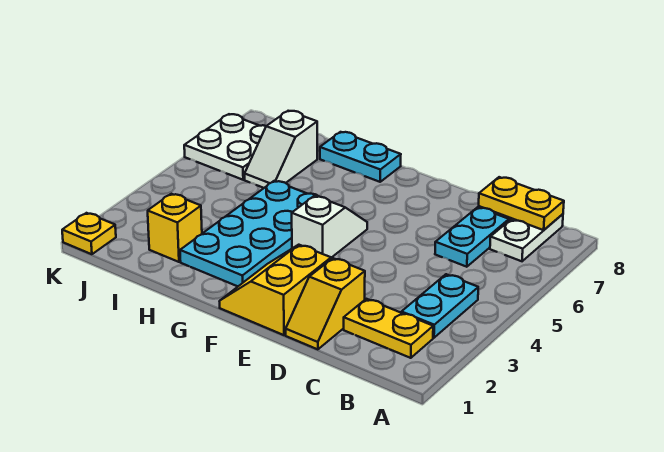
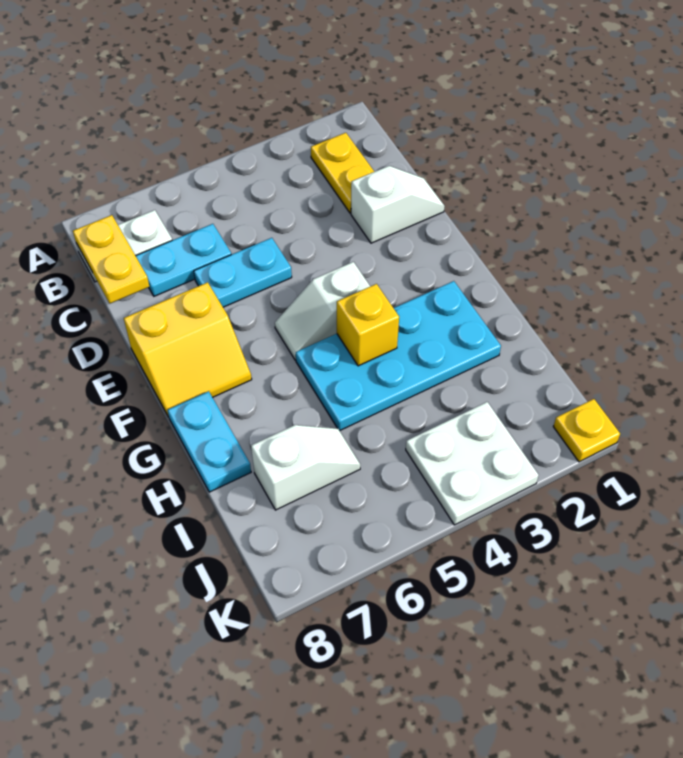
cyan plate B3:B4 level 1 -> cyan plate D5:D6 level 1
yellow slope D1:D2 level 1 top 2 -> white slope D1:D2 level 1 top 2
yellow slope E1:F2 level 1 top E -> yellow slope E7:F8 level 1 top E
yellow brick I2 level 1 -> yellow brick G4 level 2
white plate J6:K7 level 1 -> white plate J3:K4 level 1

